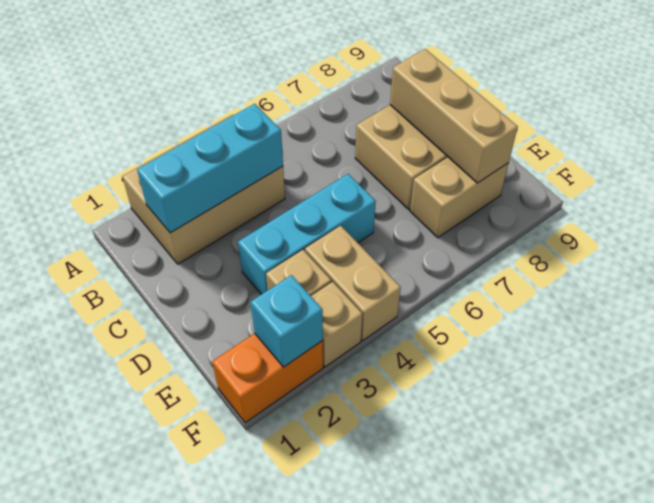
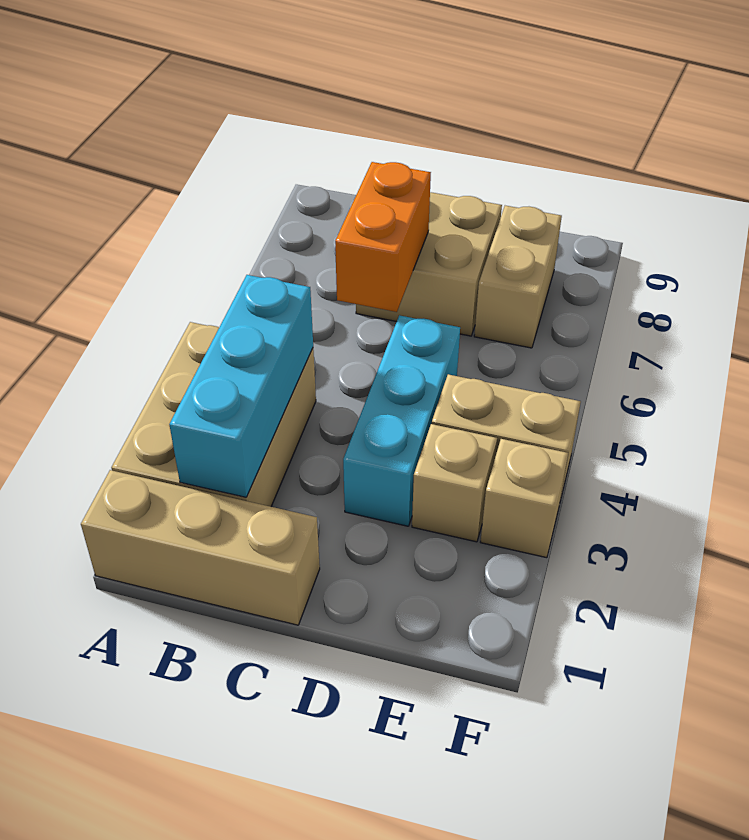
tan brick C8:E8 level 2 -> tan brick A1:C1 level 1
orange brick F1:F2 level 1 -> orange brick C6:C7 level 2
cyan brick F2 level 2 -> none

